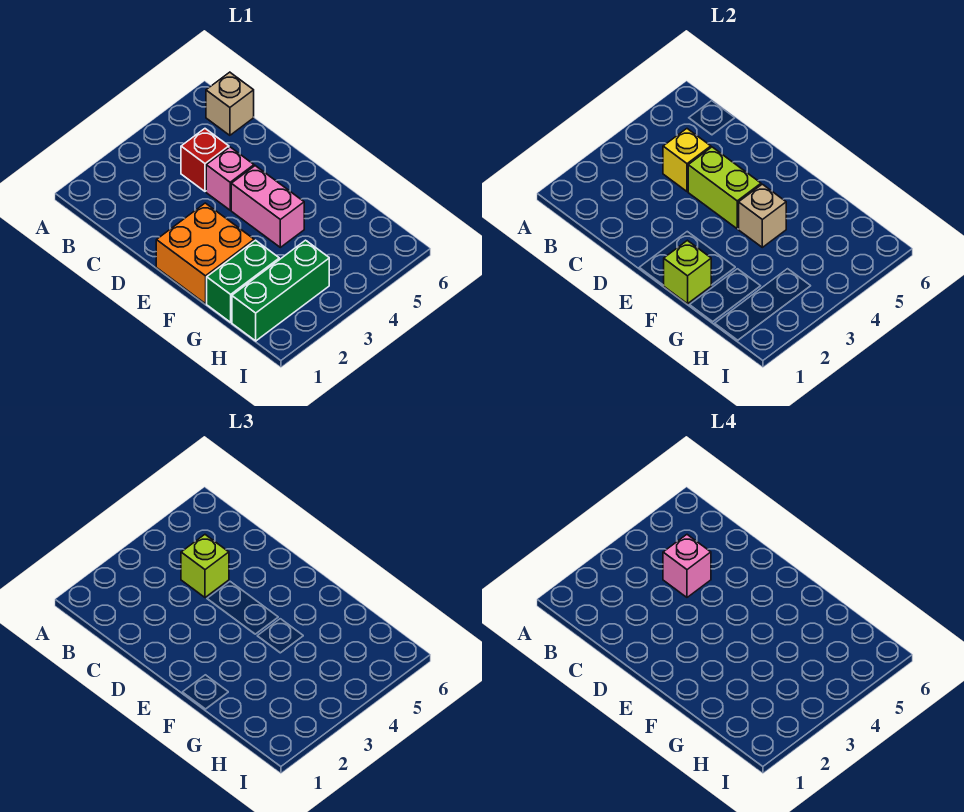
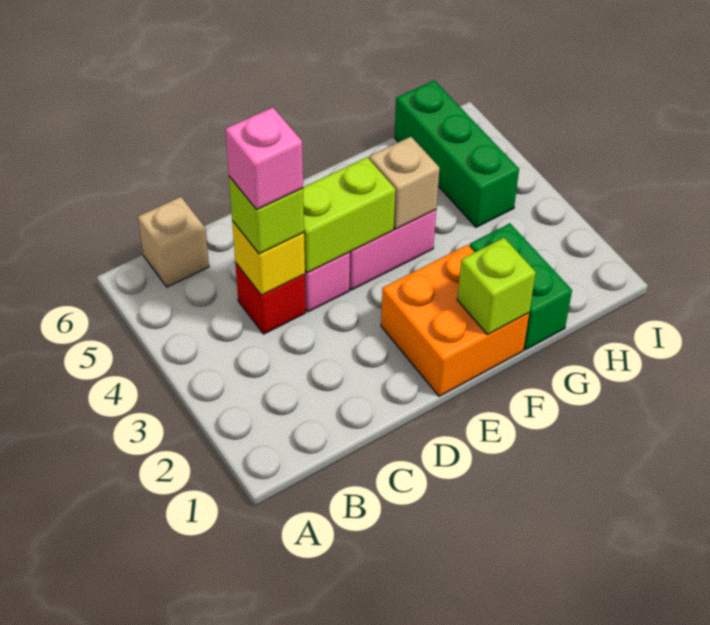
green brick H1:H3 level 1 -> green brick H4:H6 level 1

